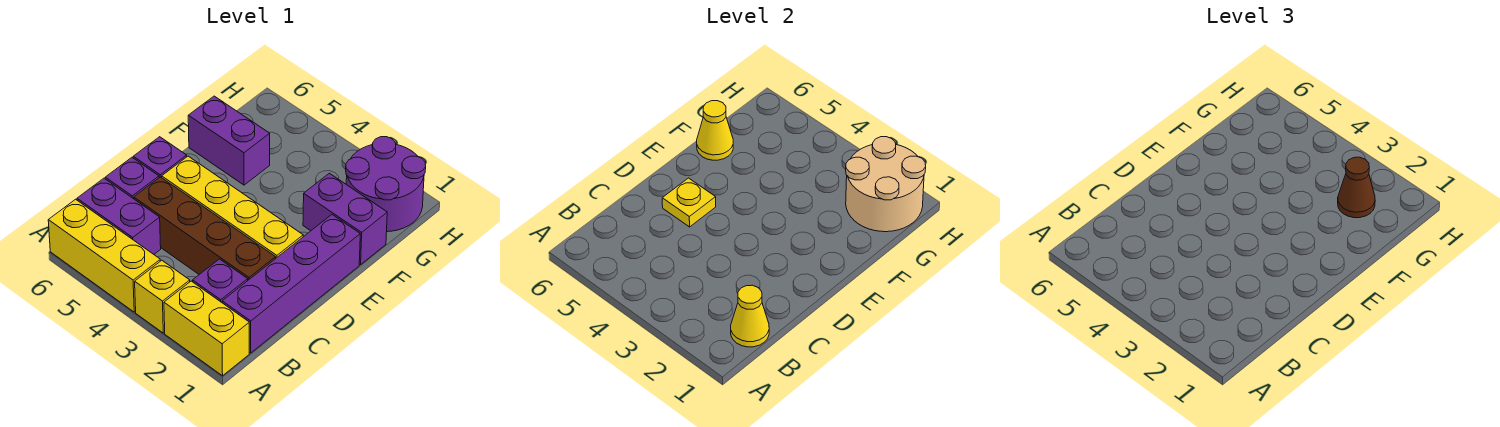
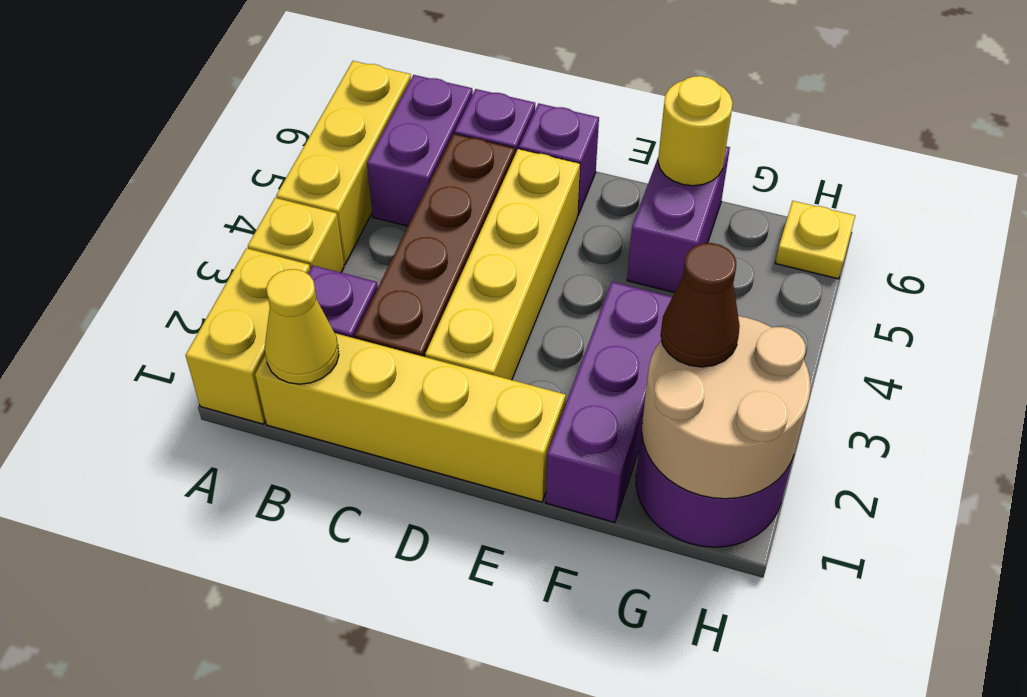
purple brick B1:E1 level 1 -> yellow brick B1:E1 level 1
yellow plate D5 level 2 -> yellow plate H6 level 1
purple brick F1:F2 level 1 -> purple brick F1:F3 level 1
yellow cone F6 level 2 -> yellow round brick F6 level 2

